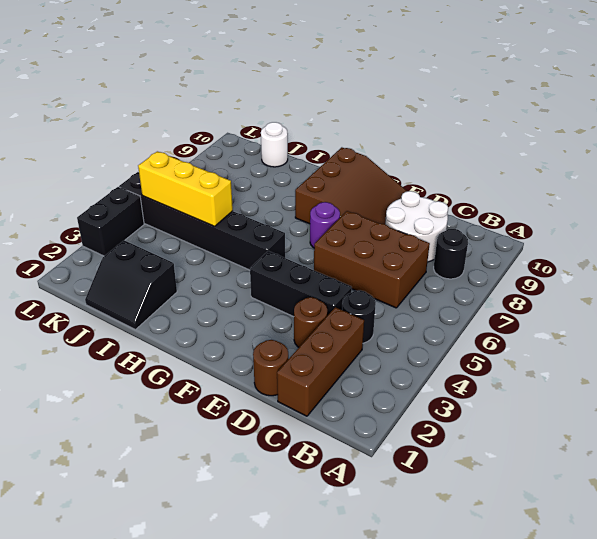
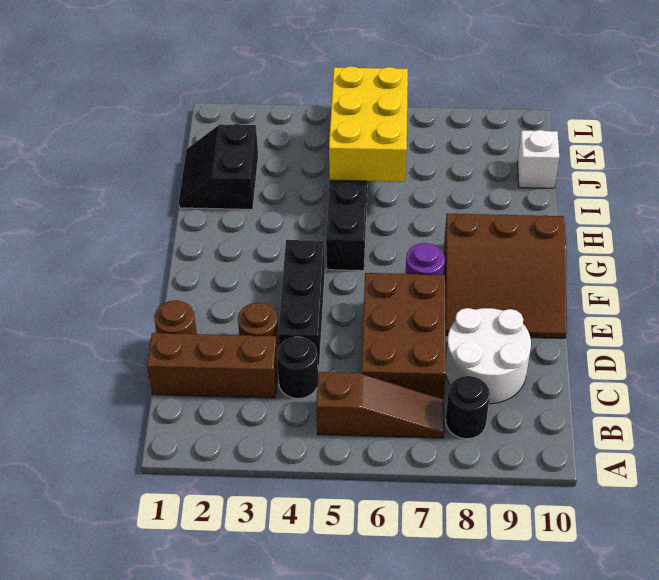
none -> brown slope B5:B7 level 1 top 5
yellow brick I5:K5 level 2 -> yellow brick I5:K6 level 2
white round brick J10 level 1 -> white brick J10 level 1
black brick L3:L4 level 1 -> none

